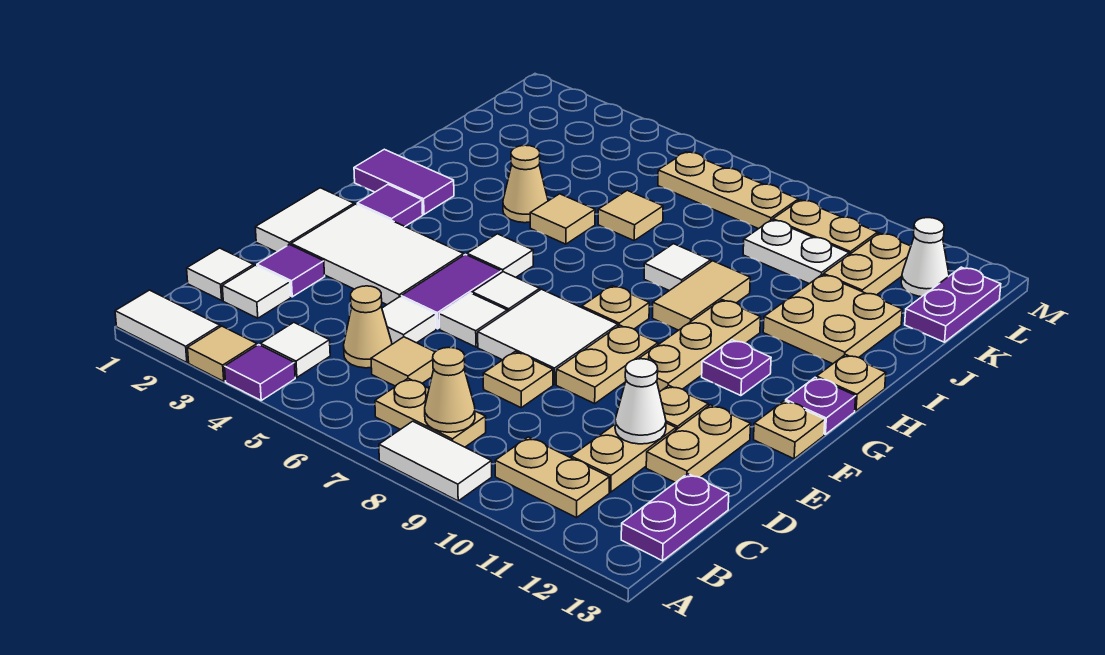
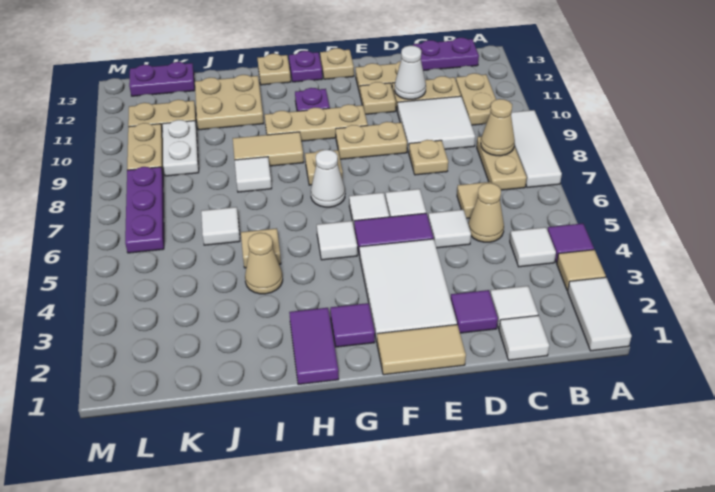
white tile A8:A9 level 1 -> white tile A7:A9 level 1
white tile E1:F1 level 1 -> tan tile E1:F1 level 1
white tile E7:F8 level 1 -> white tile C9:D10 level 1
tan tile J6 level 1 -> white tile J6 level 1
tan plate L6:L8 level 1 -> purple plate L6:L8 level 1
white cone L12 level 1 -> white cone G7 level 1

